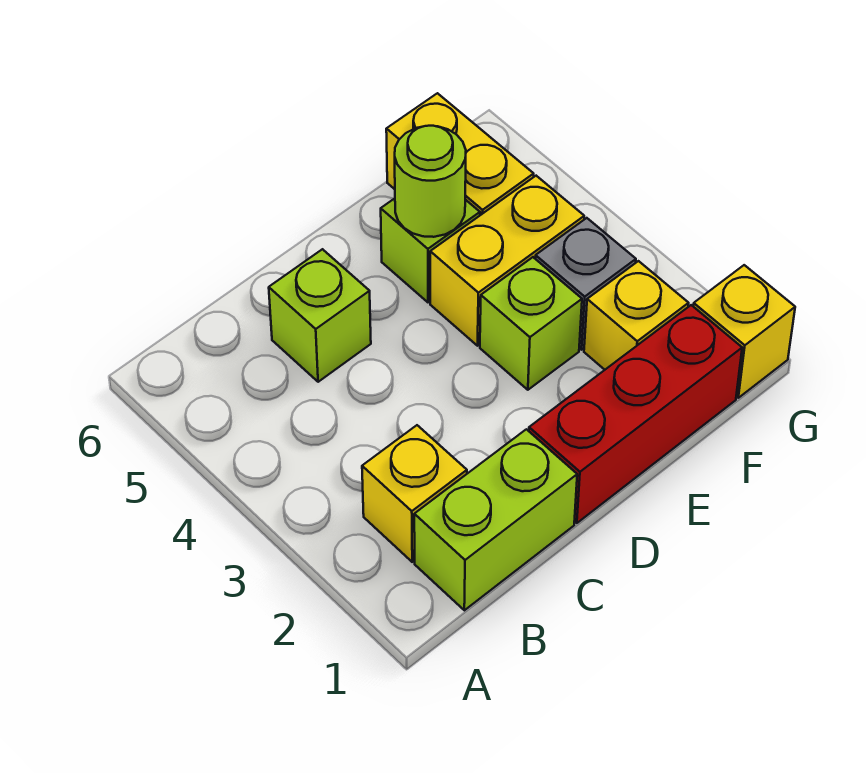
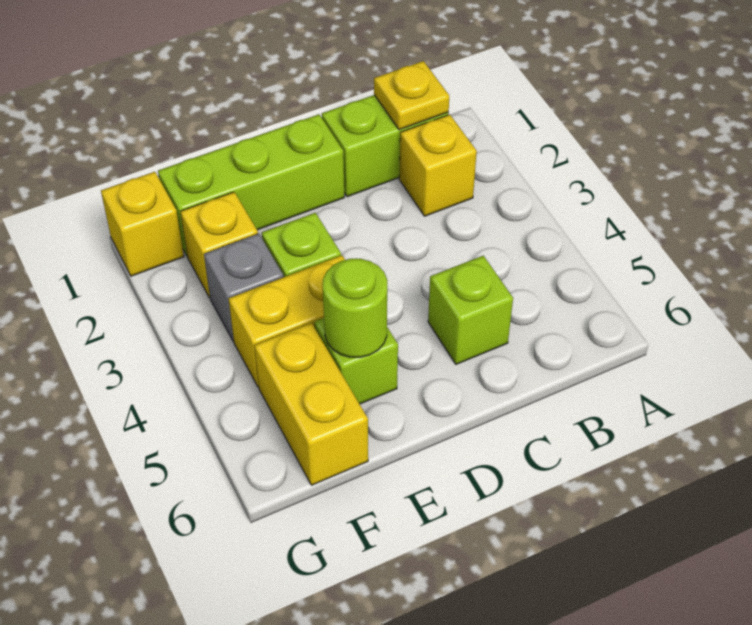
none -> yellow plate B1 level 2
red brick D1:F1 level 1 -> lime brick D1:F1 level 1

